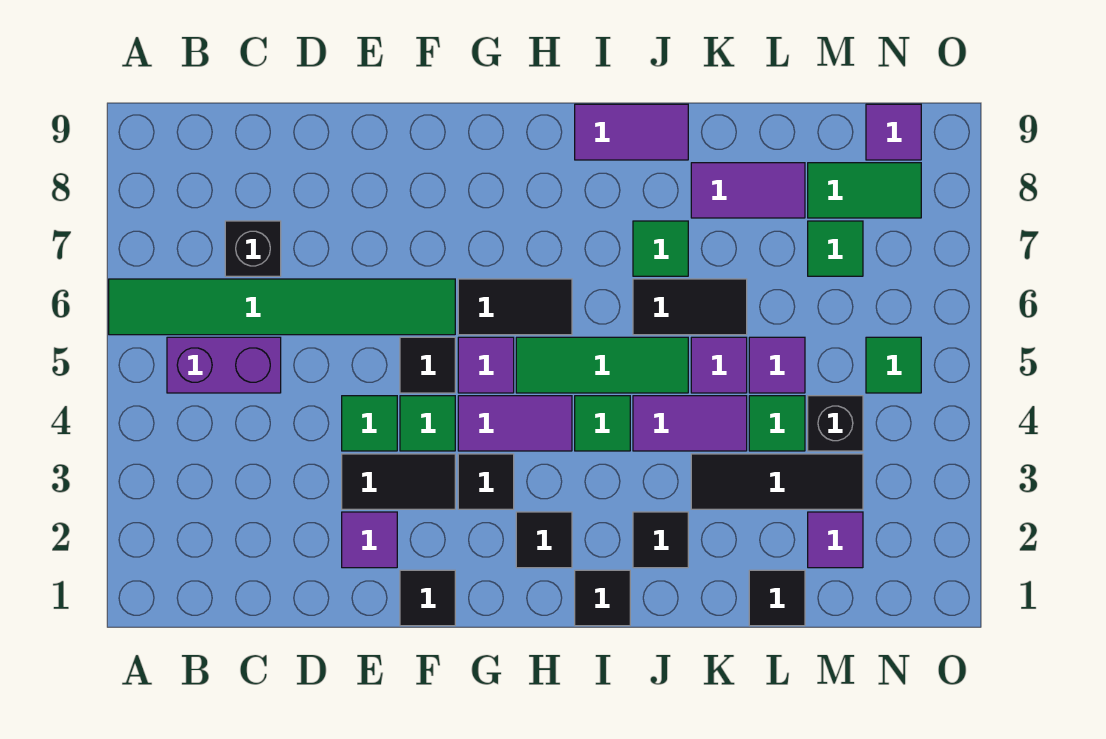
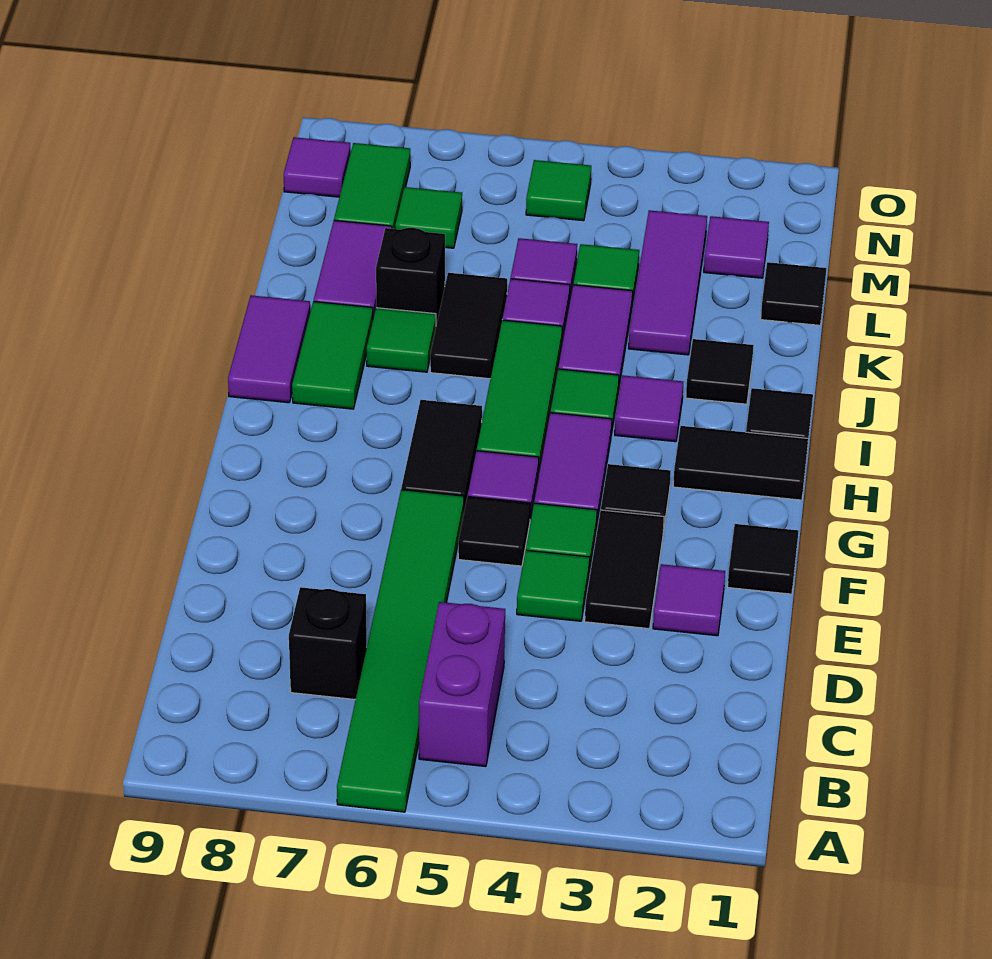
black tile H2 level 1 -> black tile H1:H2 level 1
none -> purple tile I3 level 1
none -> green tile I8:J8 level 1
black tile K3:M3 level 1 -> purple tile K3:M3 level 1
black brick M4 level 1 -> black brick K7 level 1

